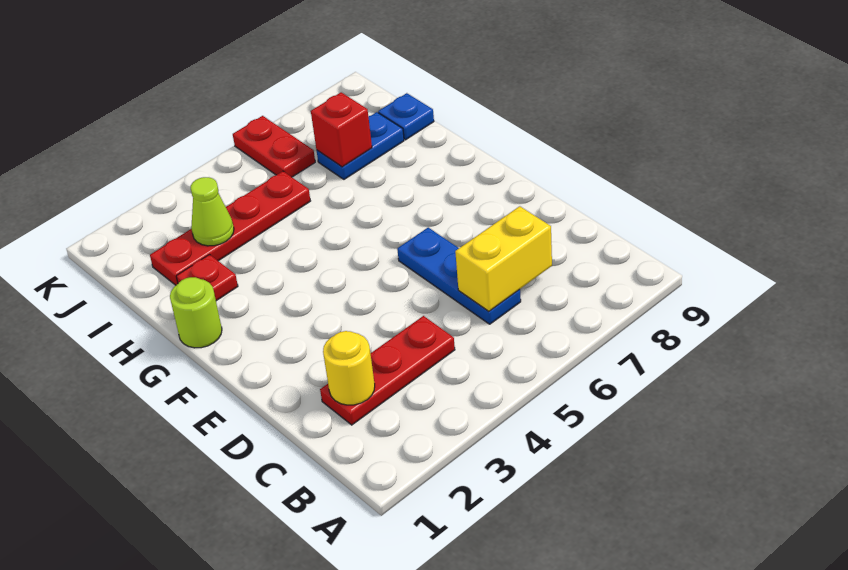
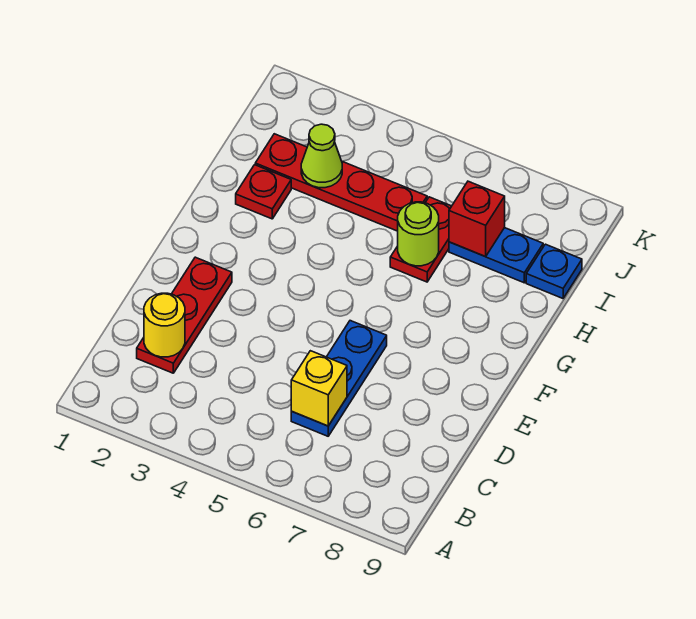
red plate C2:C4 level 1 -> red plate C2:E2 level 1
yellow brick C6:C7 level 2 -> yellow brick C6 level 2
lime round brick G1 level 1 -> lime round brick H6 level 2
red plate J6:K6 level 1 -> red plate H6:I6 level 1

